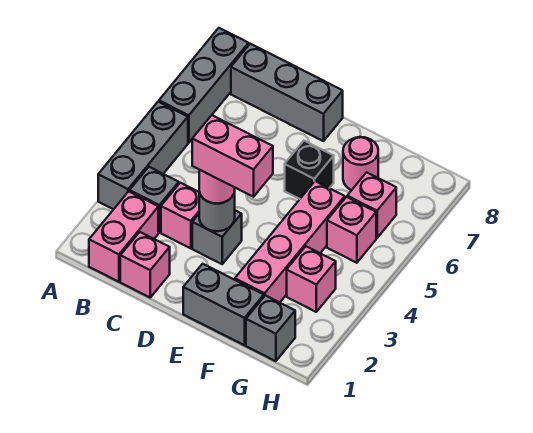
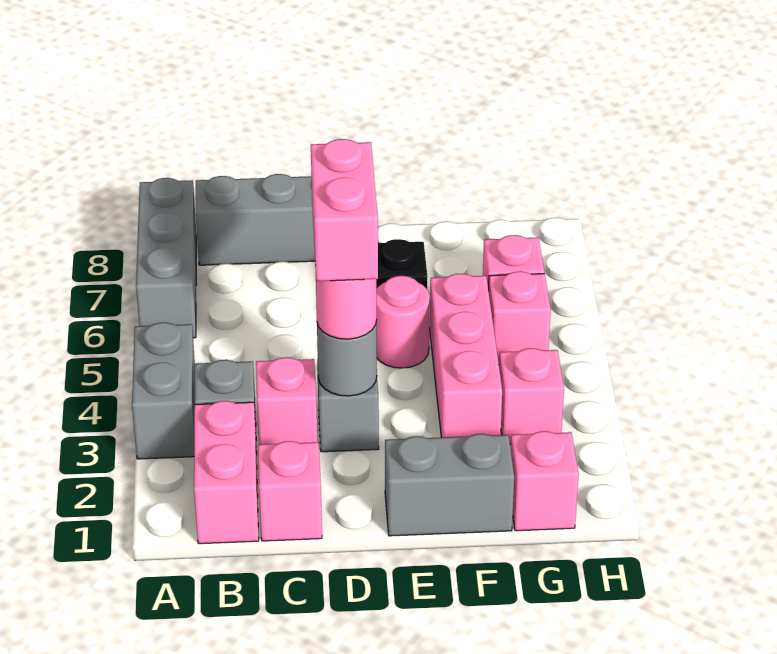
grey brick A3:A5 level 1 -> grey brick A3:A4 level 1
pink brick D3:E3 level 4 -> pink brick D3:D4 level 4
pink brick F2:F5 level 1 -> pink brick F3:F5 level 1
pink round brick F7 level 1 -> pink round brick E5 level 1
grey brick G1 level 1 -> pink brick G1 level 1

